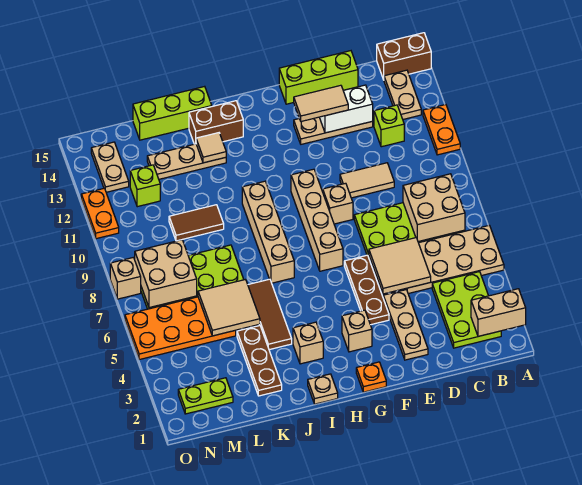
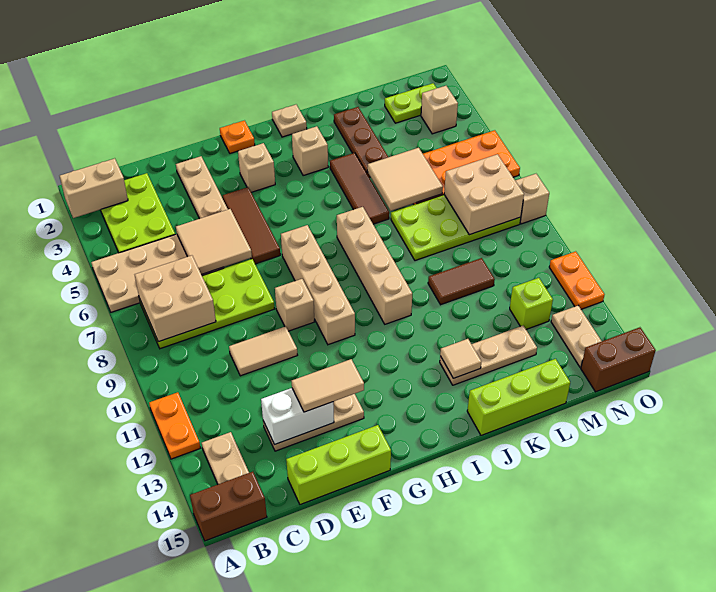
lime brick C12 level 1 -> none
brown plate F4:F6 level 1 -> brown tile F4:F6 level 1
brown brick I14:J14 level 1 -> brown brick N15:O15 level 1
none -> tan brick N3 level 1

